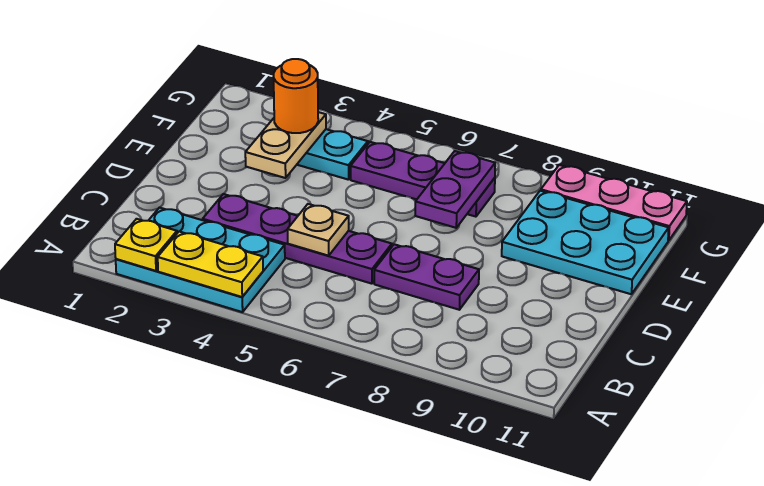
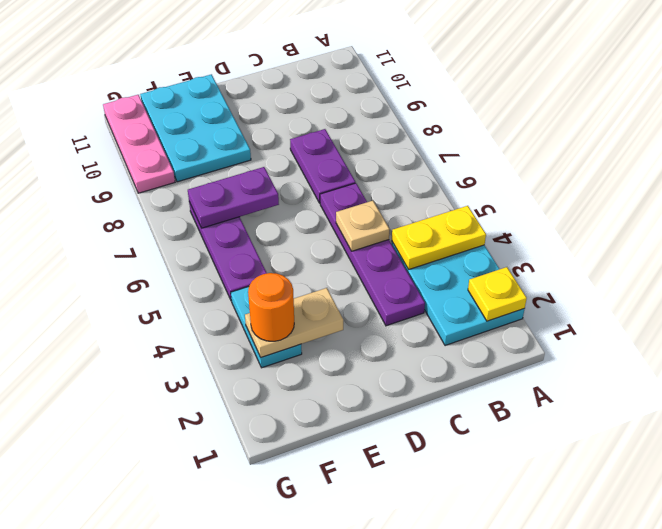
yellow plate A3:A4 level 2 -> yellow plate A4:B4 level 2

